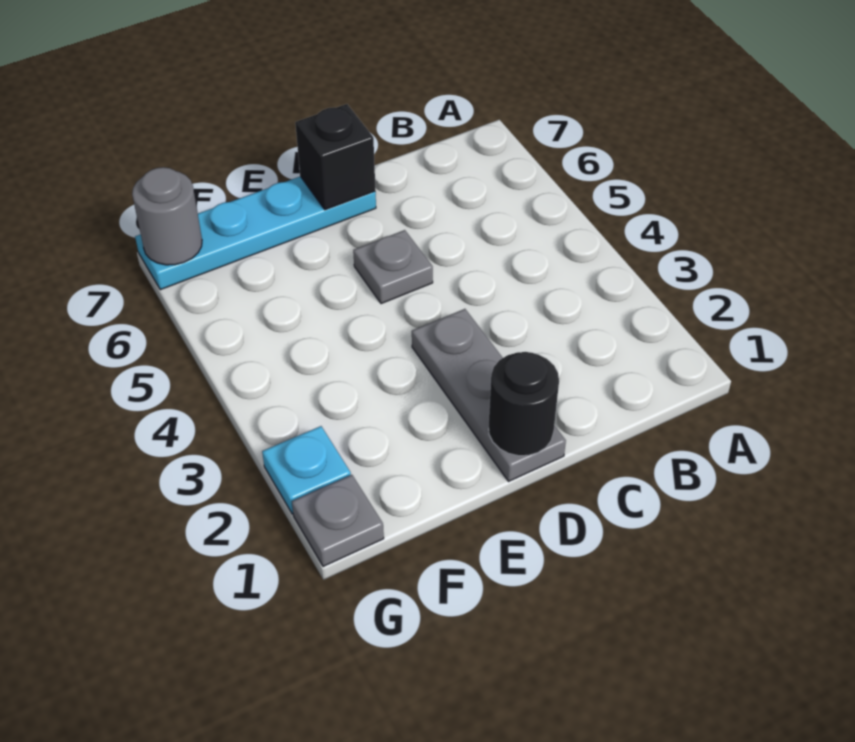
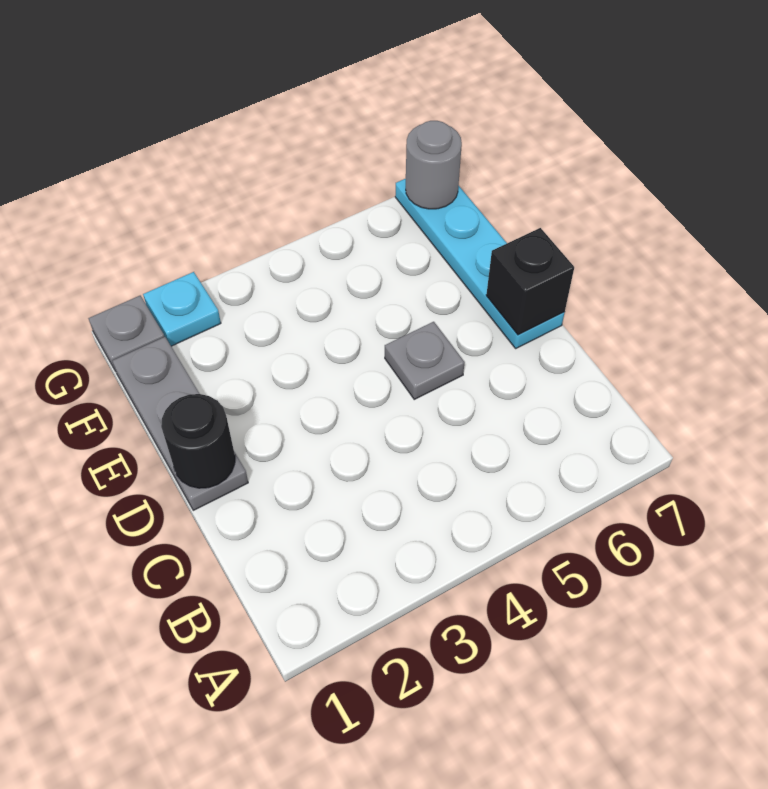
grey plate D1:D3 level 1 -> grey plate D1:F1 level 1

